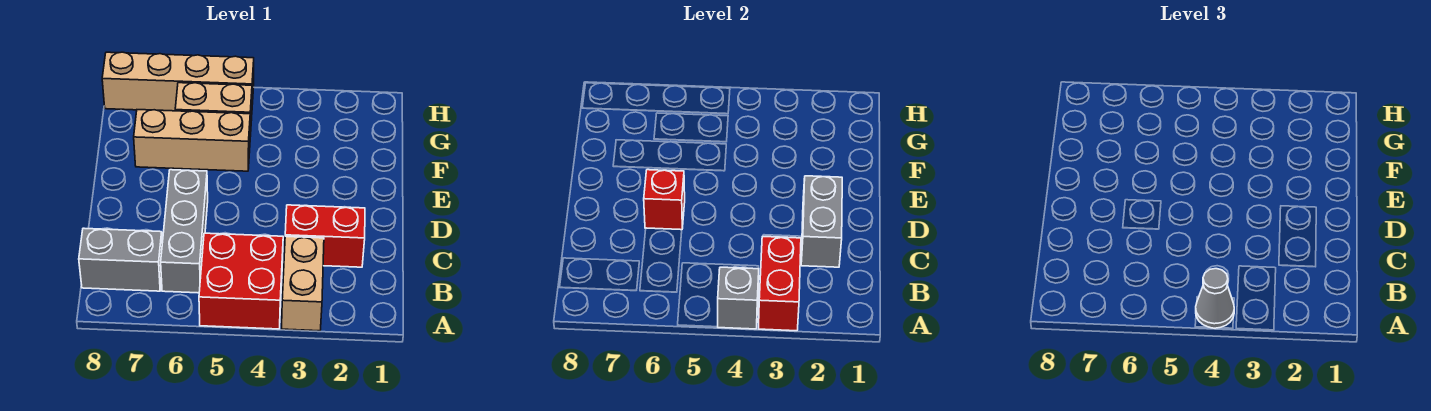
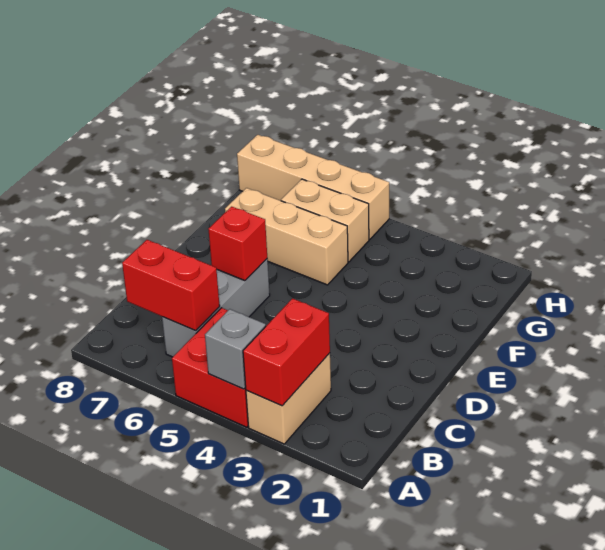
grey cone A4 level 3 -> none
grey brick B7:B8 level 1 -> none
red brick C2:C3 level 1 -> red brick B6:B7 level 2
grey brick C2:D2 level 2 -> none

